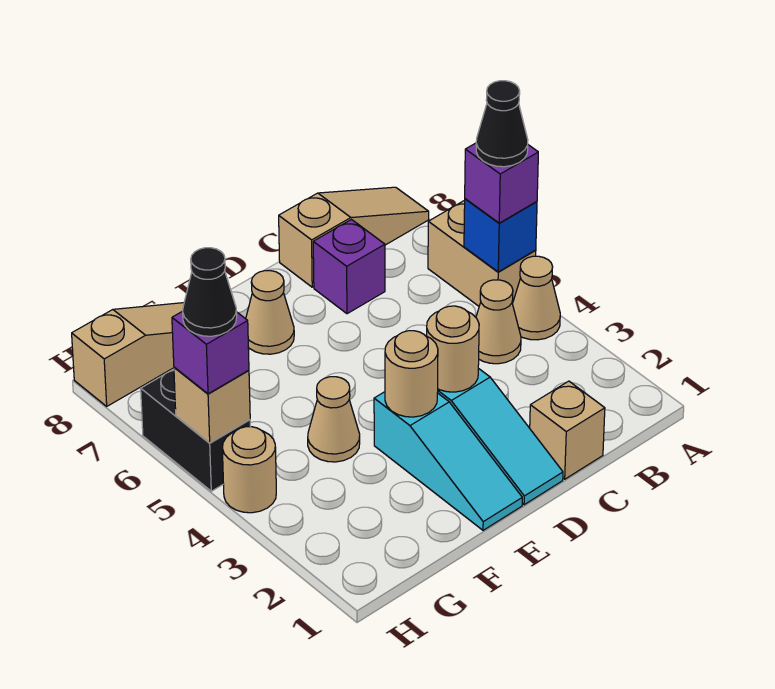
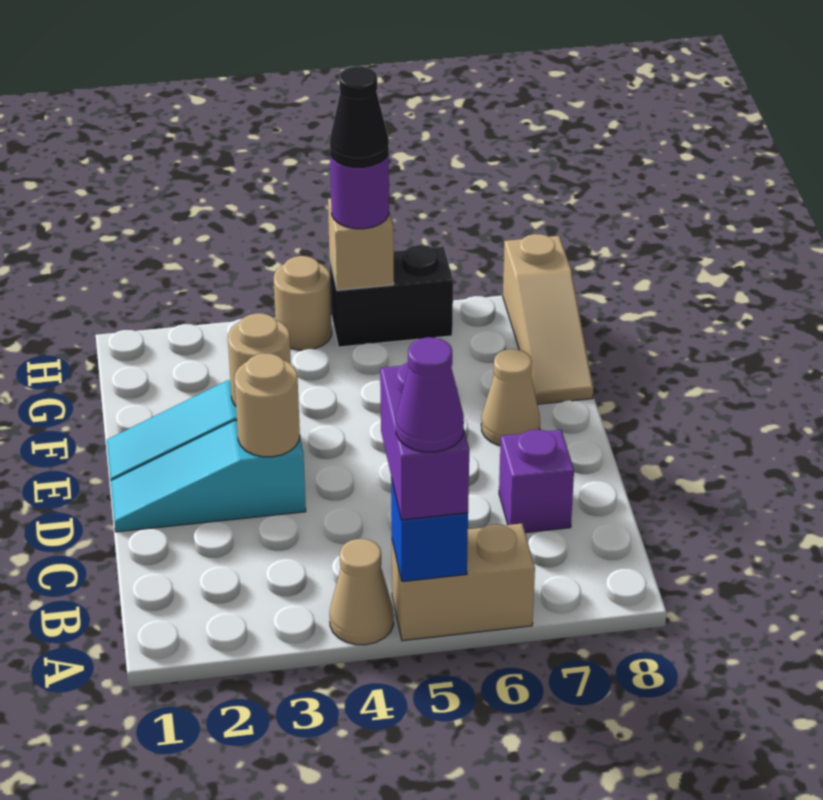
purple brick A5 level 3 -> purple brick A5:B5 level 3
black cone A5 level 4 -> purple cone A5 level 4
tan slope A8:C8 level 1 top C -> none
tan cone B4 level 1 -> none
tan brick C1 level 1 -> none
tan cone F4 level 1 -> none
purple brick H5 level 3 -> purple round brick H5 level 3

